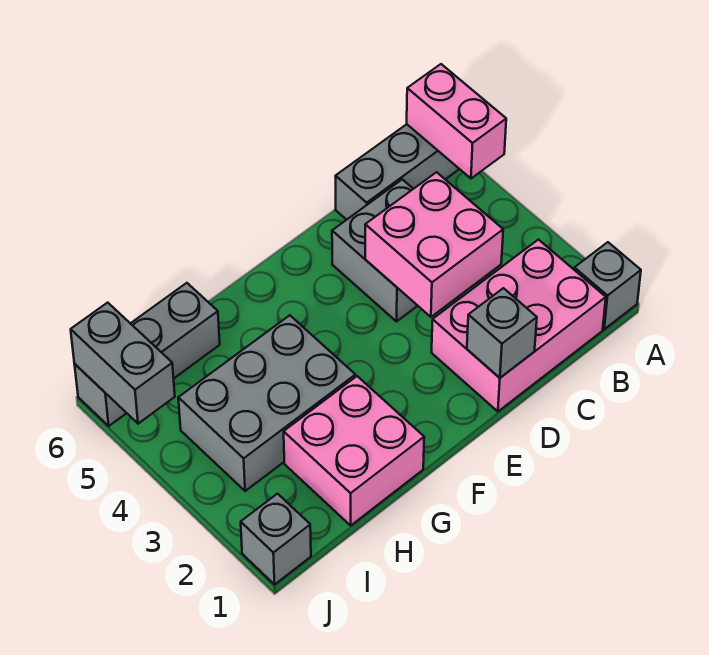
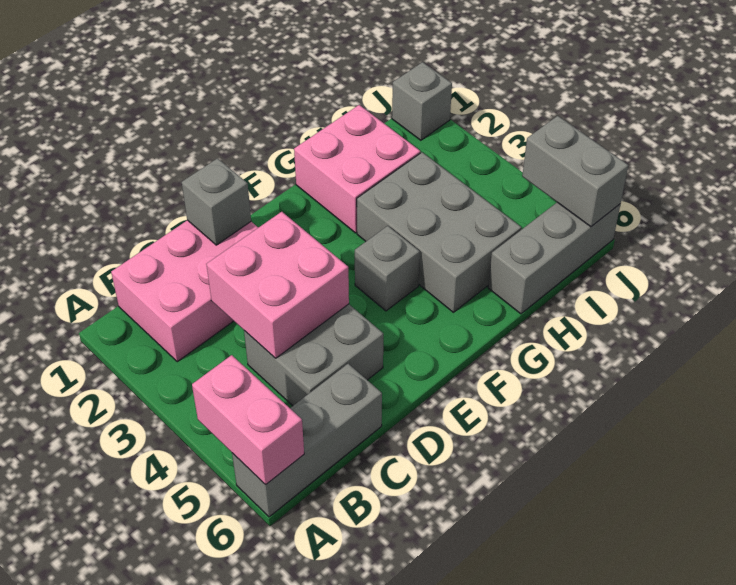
grey brick A1 level 1 -> grey brick F4 level 1
grey brick G3:I4 level 1 -> grey brick G3:H5 level 1

